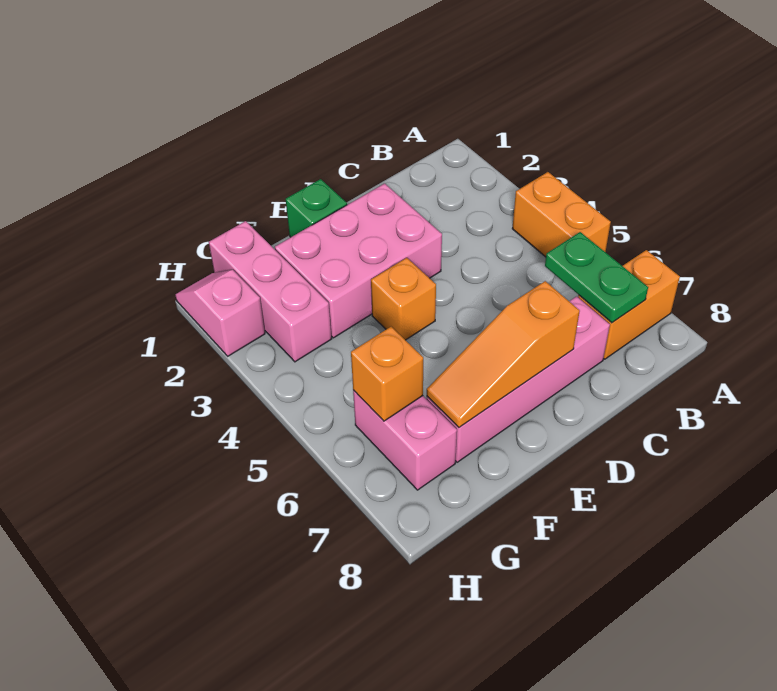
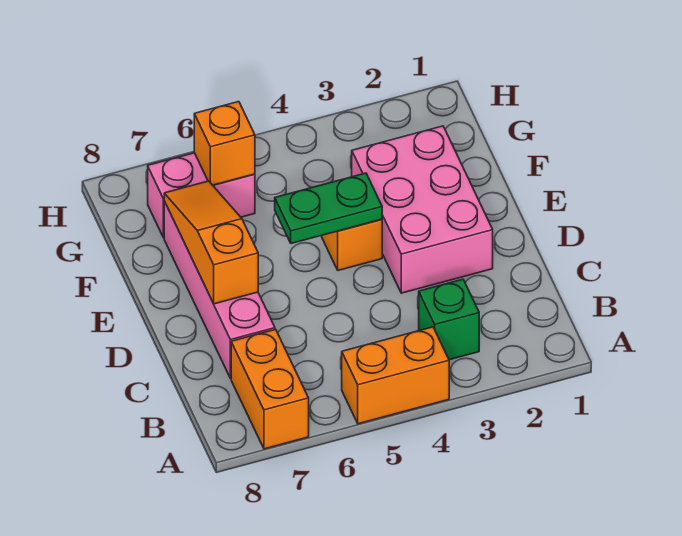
green plate B6:B7 level 2 -> green plate E4:E5 level 2
green brick E1 level 1 -> green brick B3 level 1
pink brick G1:G3 level 1 -> none
pink slope H1:H2 level 1 top 2 -> none

